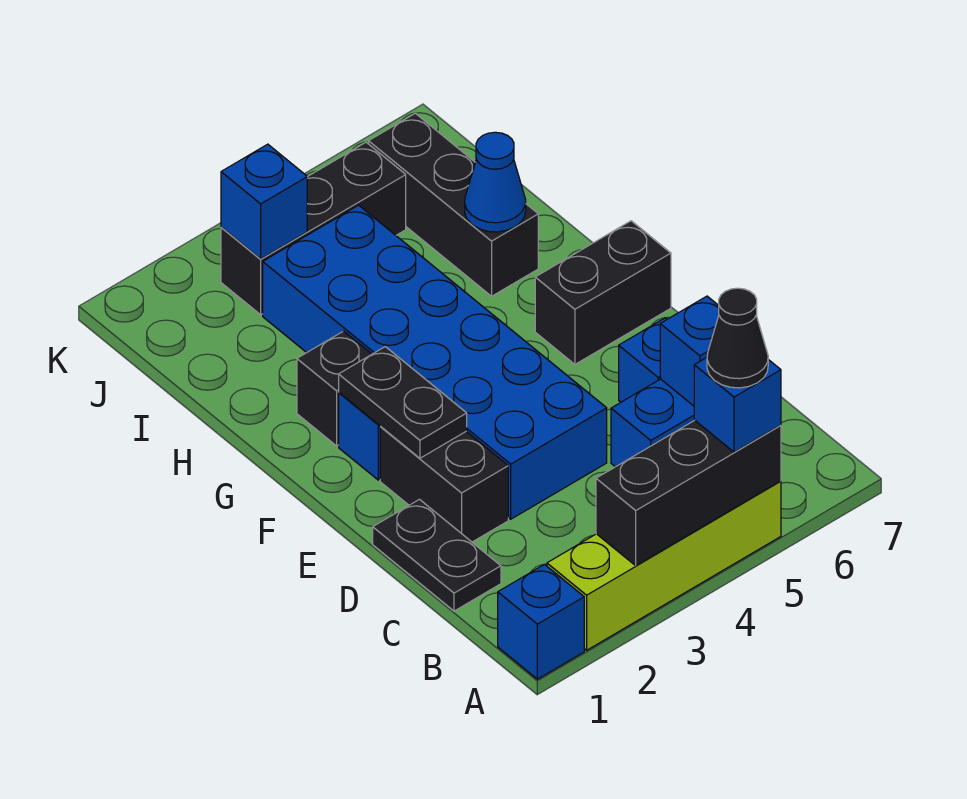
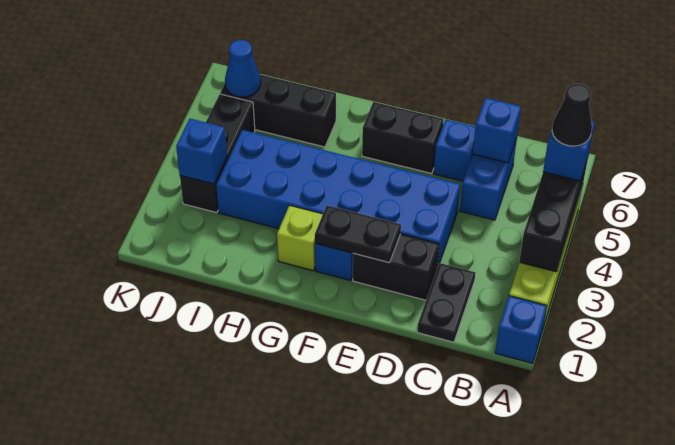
black plate C1:D1 level 1 -> black plate C1:C2 level 1
black brick F6:F7 level 1 -> black brick E6:F6 level 1
black brick G2 level 1 -> lime brick G2 level 1
blue cone H6 level 2 -> blue cone J6 level 2

